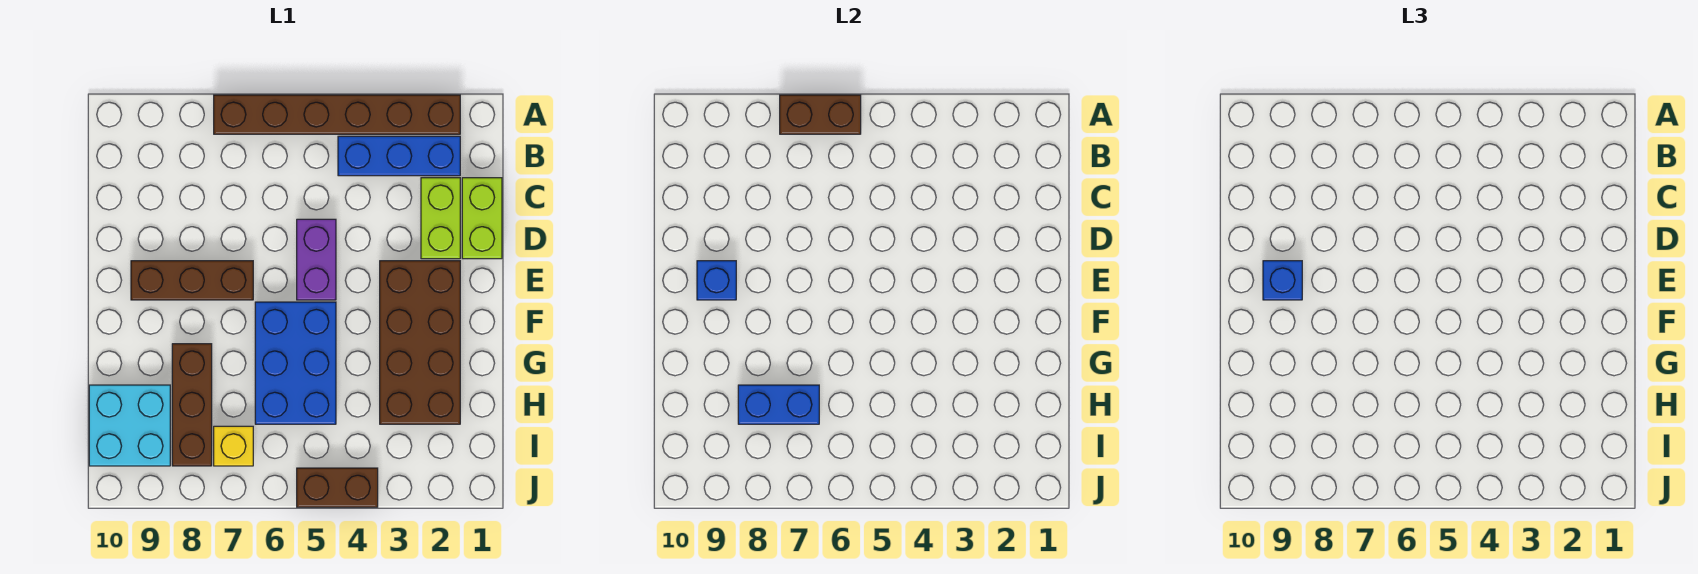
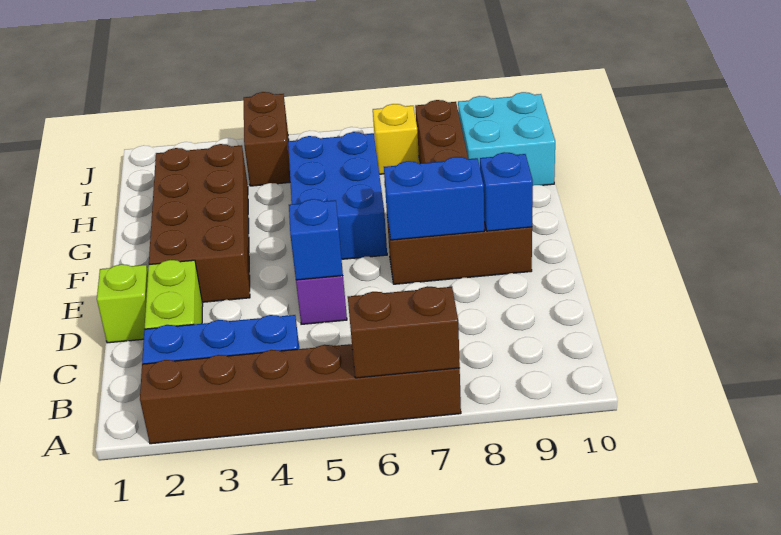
lime brick C1:D1 level 1 -> lime brick D1 level 1
blue brick E9 level 3 -> blue brick D5 level 2
blue brick H7:H8 level 2 -> blue brick E7:E8 level 2
brown brick J4:J5 level 1 -> brown brick I4:J4 level 1

